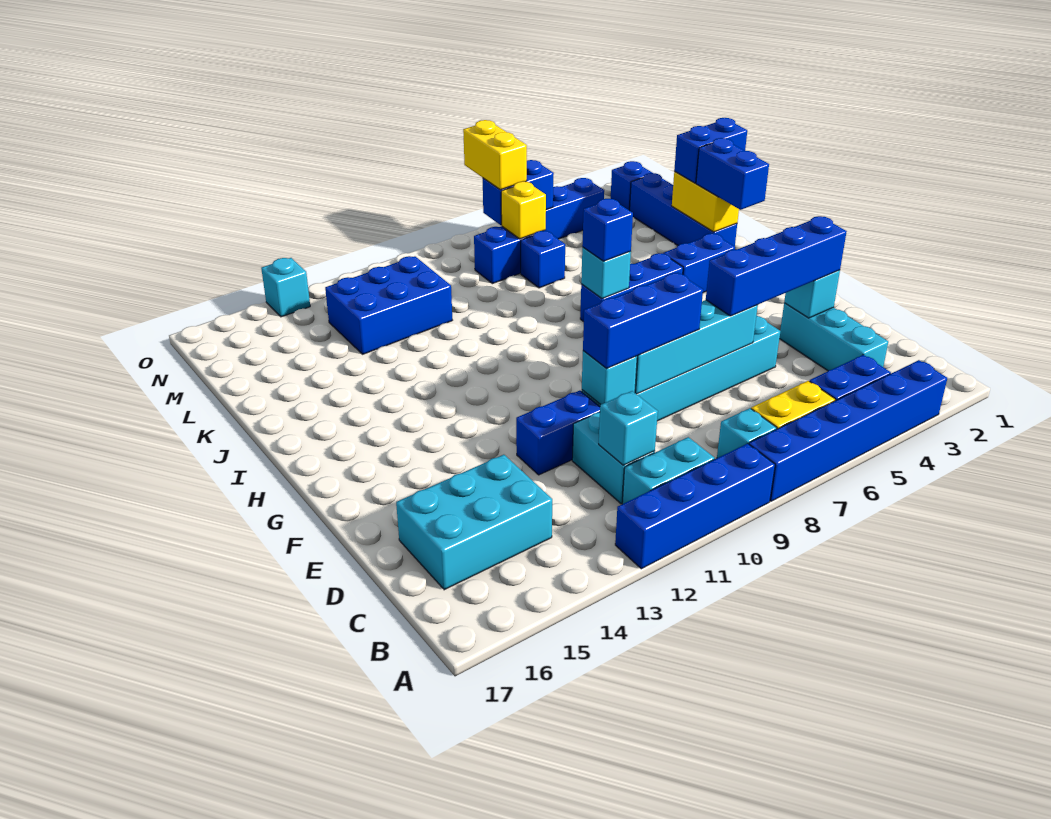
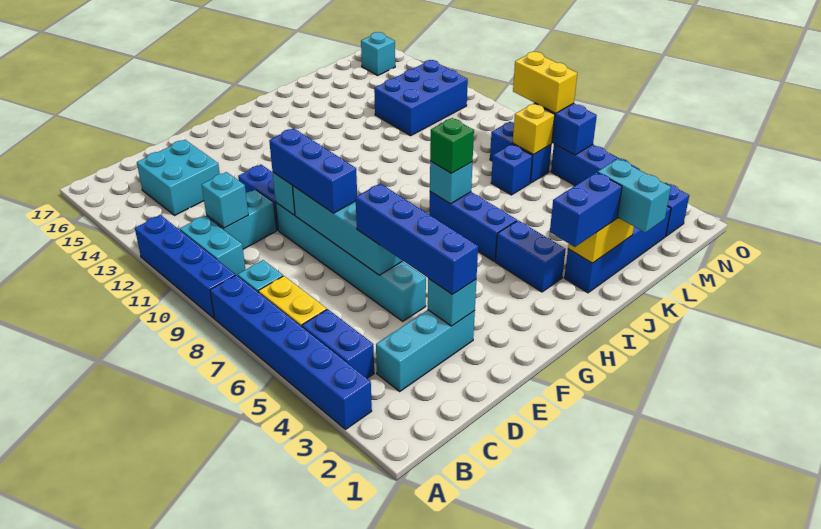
cyan brick C14:D16 level 1 -> cyan brick C14:D15 level 1
blue brick I7 level 3 -> green brick I7 level 3
blue brick K1:K2 level 3 -> cyan brick K1:K2 level 3
blue brick L11:M13 level 1 -> blue brick L12:N13 level 1
yellow brick N7:O7 level 3 -> yellow brick N7:N8 level 3
cyan brick O14 level 1 -> cyan brick N16 level 1

